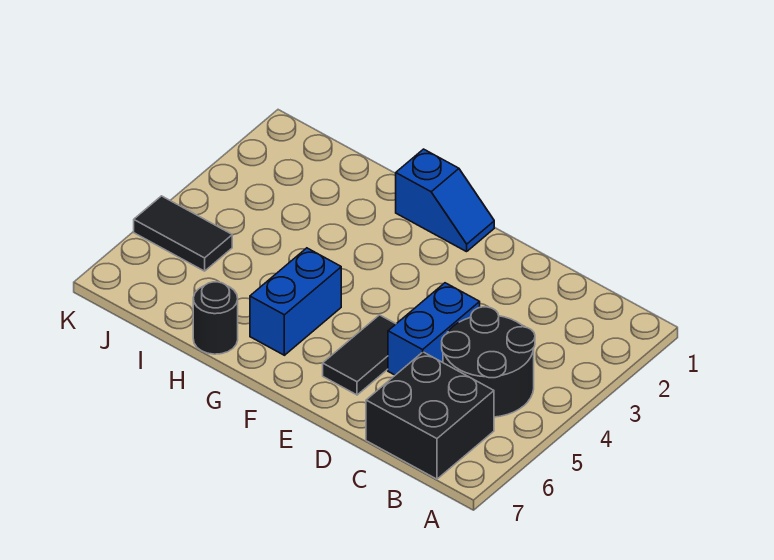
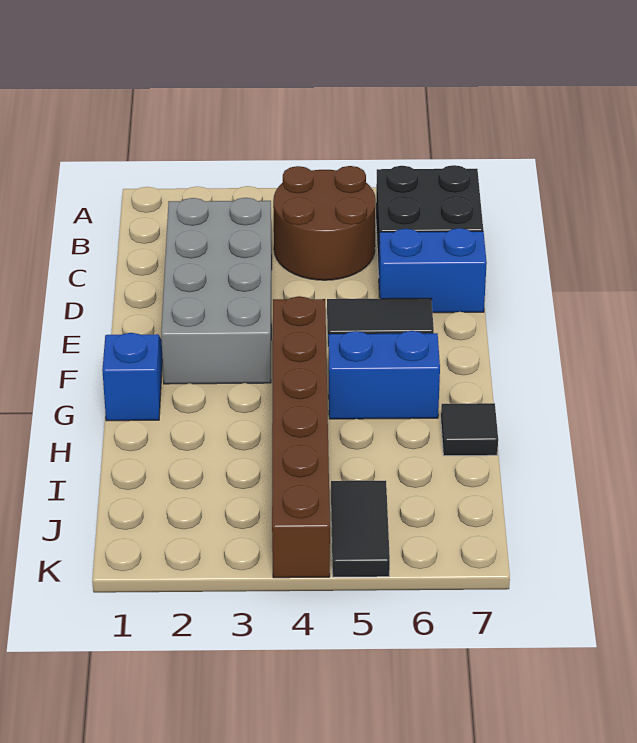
black round brick B4:C5 level 1 -> brown round brick B4:C5 level 1
none -> grey brick C2:F3 level 1
blue brick D4:D5 level 1 -> blue brick D6:D7 level 1
none -> brown brick F4:K4 level 1
black round brick H7 level 1 -> black tile H7 level 1

